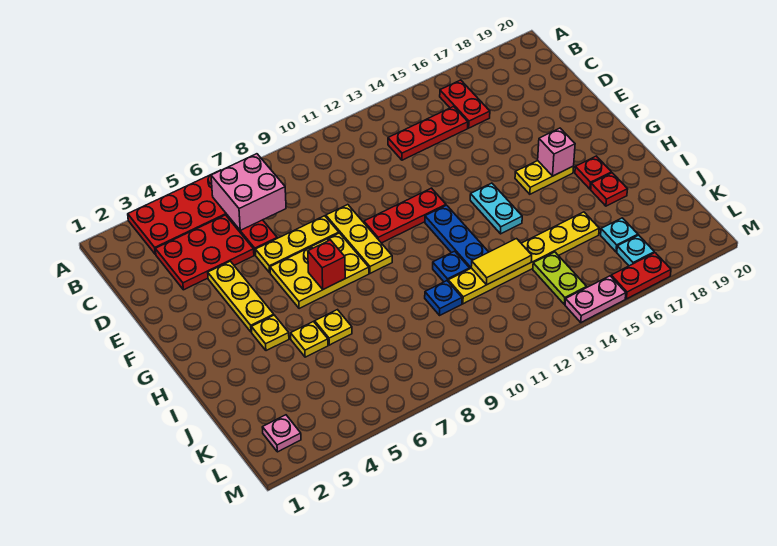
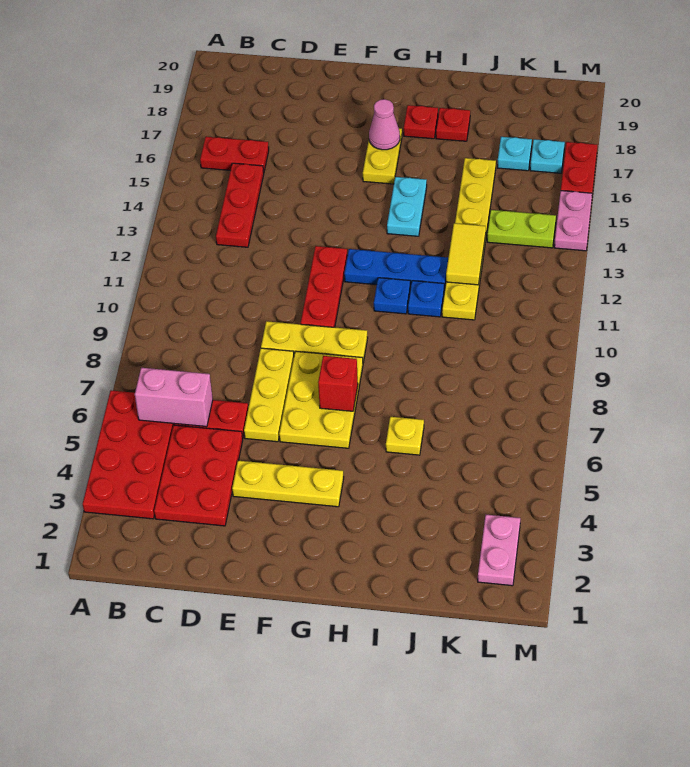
pink brick B6:C7 level 2 -> pink brick B6:C6 level 2
cyan plate G14:H14 level 1 -> cyan plate H14:H15 level 1
pink brick G17 level 2 -> pink cone G17 level 2
yellow plate H4 level 1 -> none
yellow plate I5 level 1 -> none
blue plate J10 level 1 -> blue plate H11 level 1
pink plate L2 level 1 -> pink plate L2:L3 level 1

